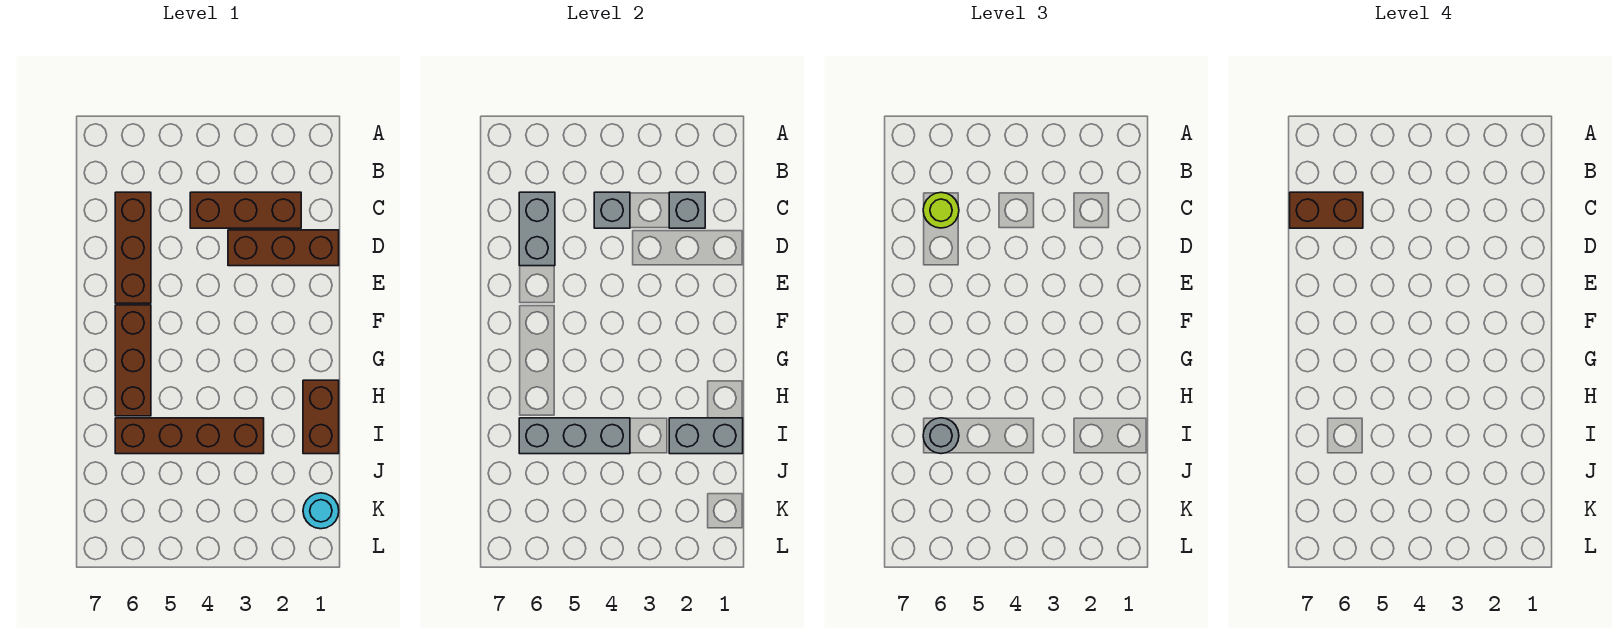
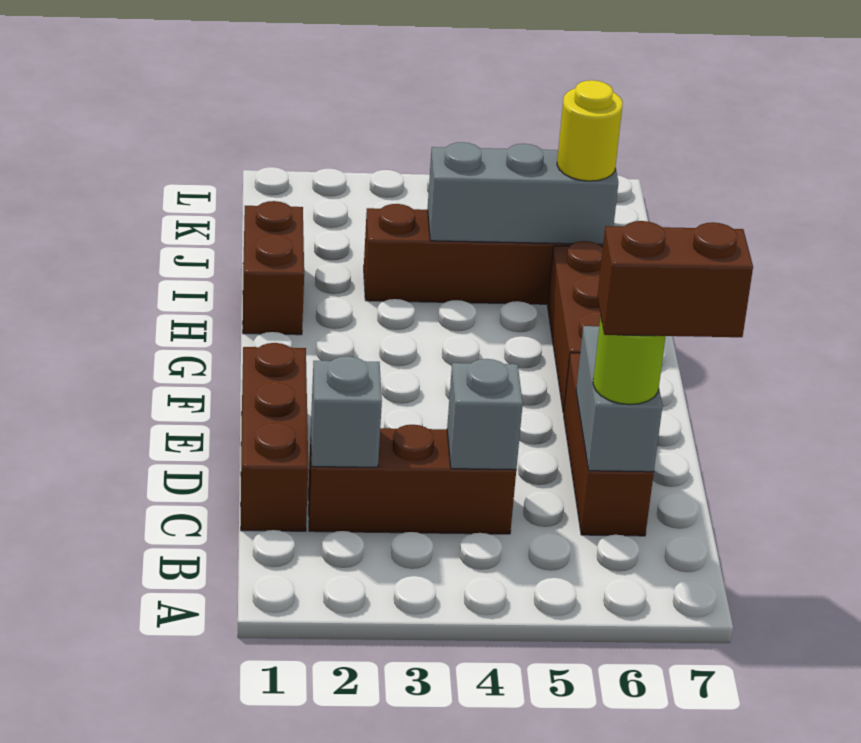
brown brick D1:D3 level 1 -> brown brick C1:E1 level 1
grey brick I1:I2 level 2 -> none
grey round brick I6 level 3 -> yellow round brick I6 level 3
cyan round brick K1 level 1 -> none

